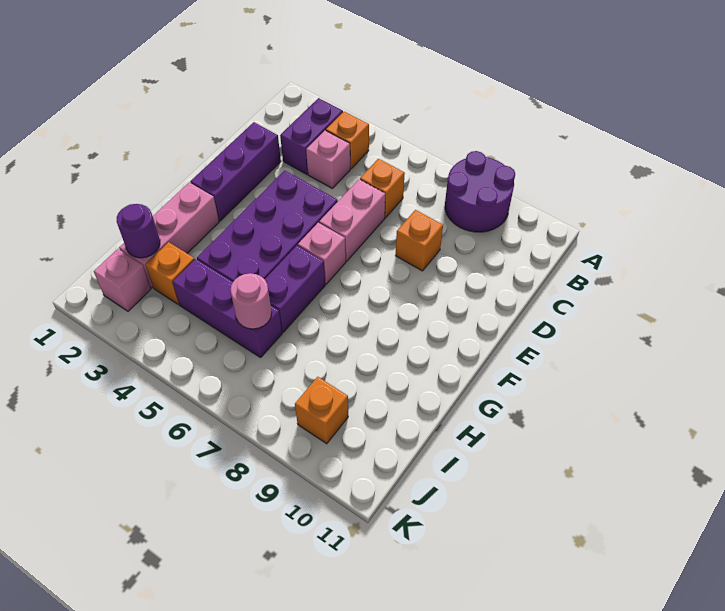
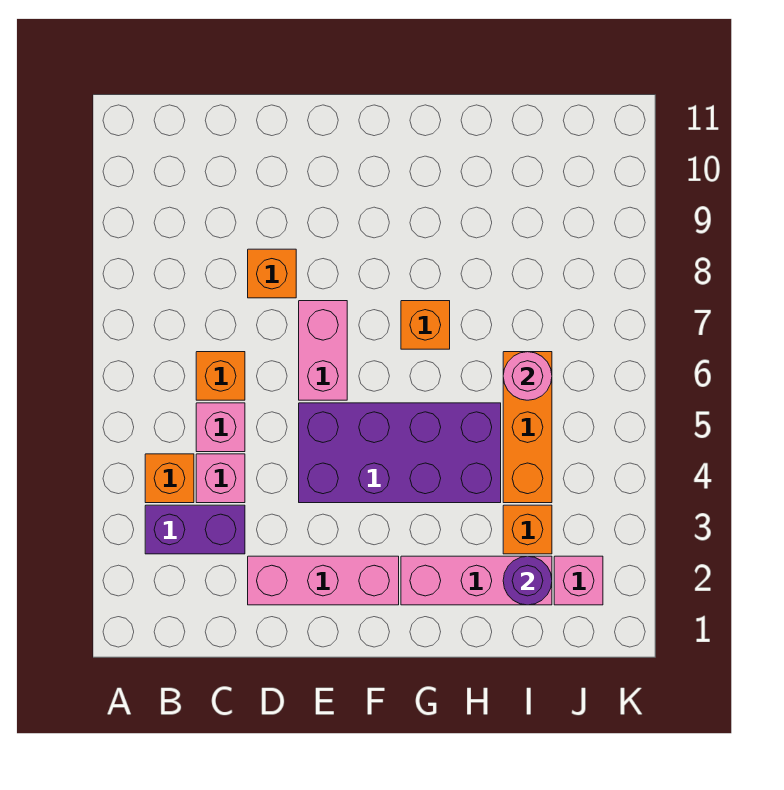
purple round brick A8:B9 level 1 -> none
purple brick D2:F2 level 1 -> pink brick D2:F2 level 1
pink brick D6:E6 level 1 -> pink brick E6:E7 level 1
pink brick F6 level 1 -> pink brick C5 level 1
purple brick G6:H6 level 1 -> none
purple brick I4:I6 level 1 -> orange brick I4:I6 level 1
orange brick J9 level 1 -> orange brick G7 level 1

